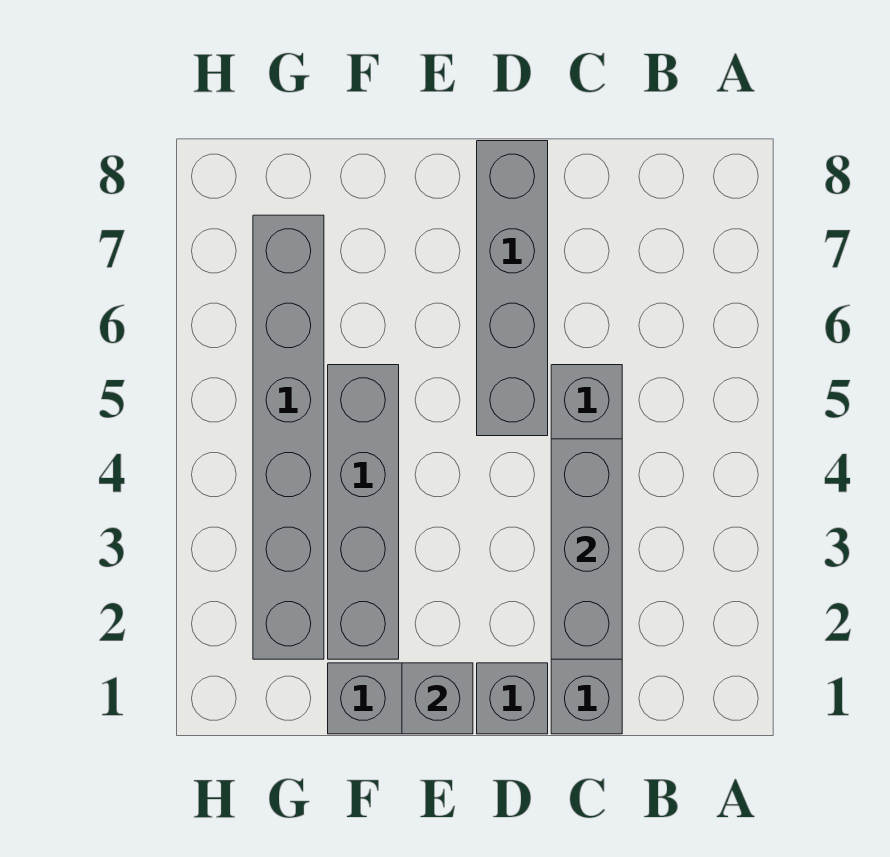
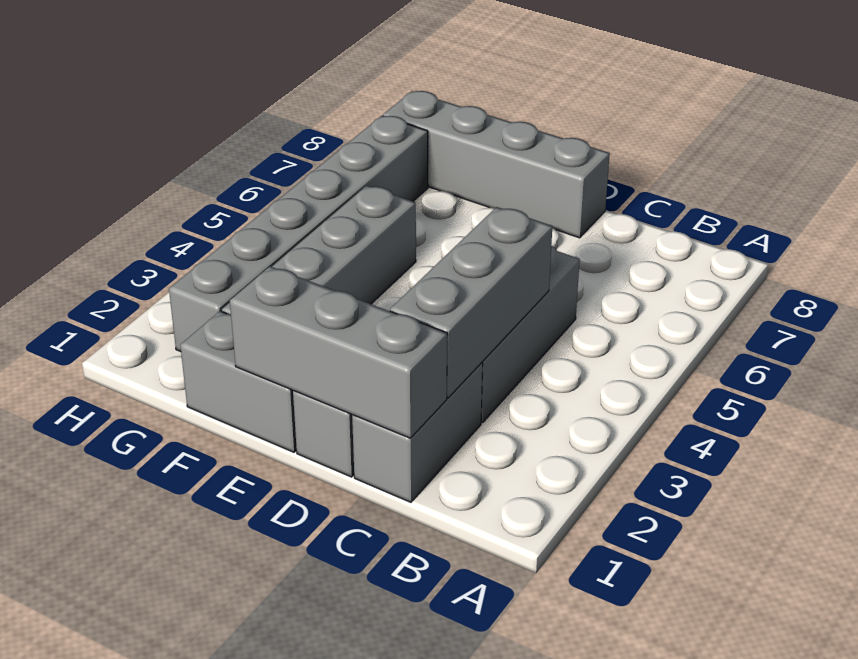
grey brick D5:D8 level 1 -> grey brick D8:G8 level 1
grey brick E1 level 2 -> grey brick C1:E1 level 2

